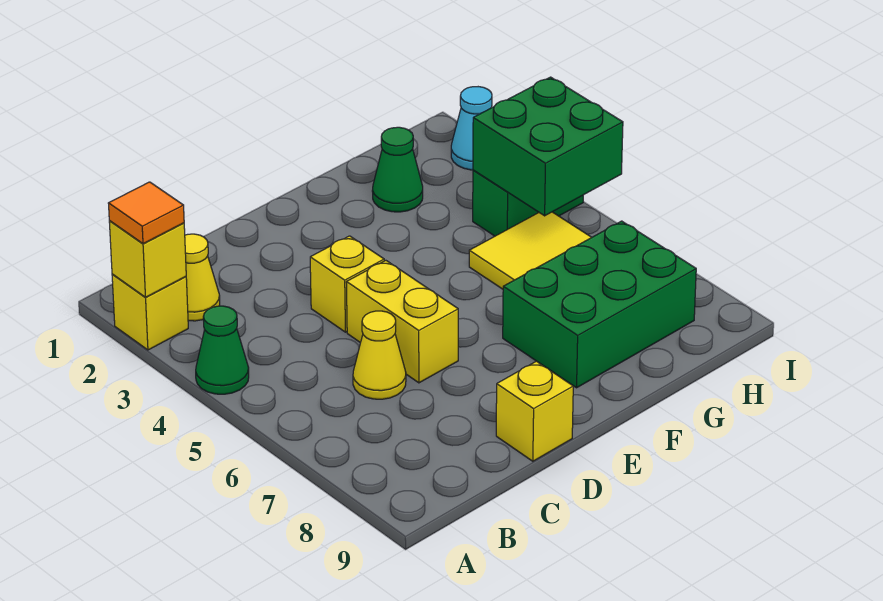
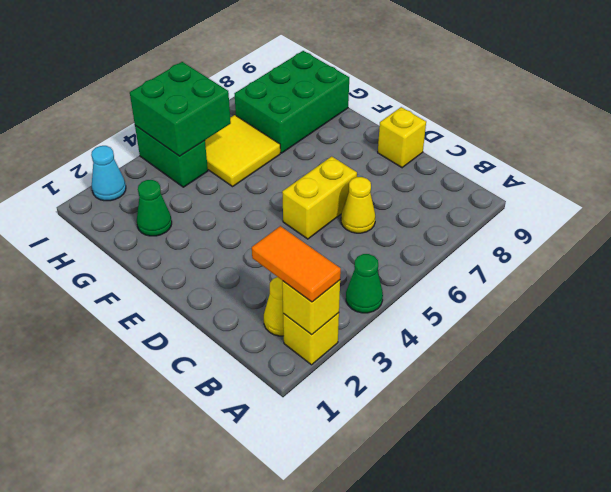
orange tile A2 level 3 -> orange tile A2:B2 level 3
yellow brick D4 level 1 -> none
green brick F7:H8 level 1 -> green brick G7:H9 level 1

